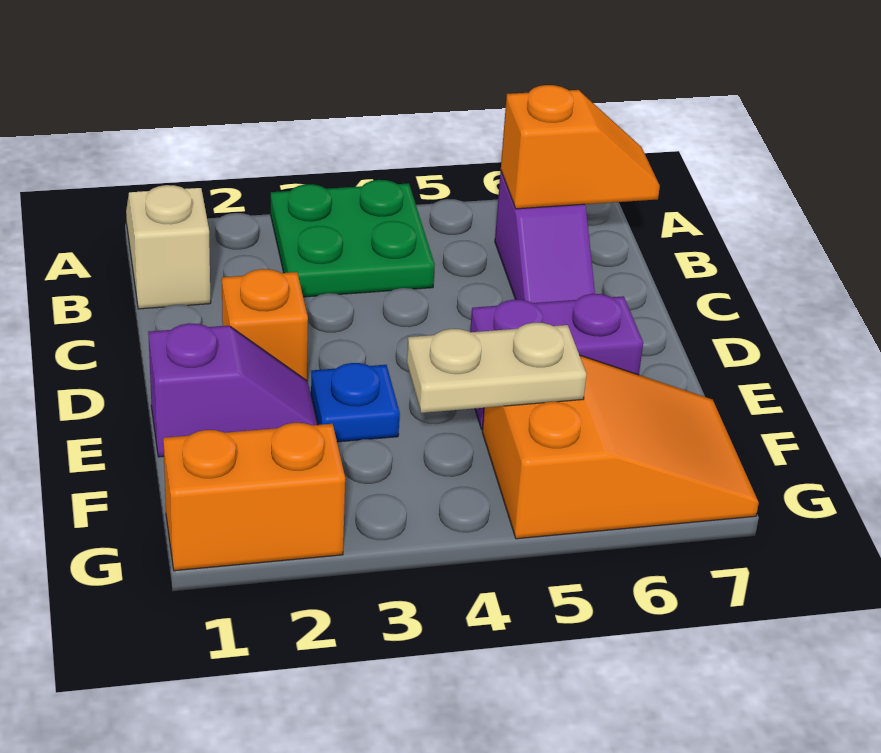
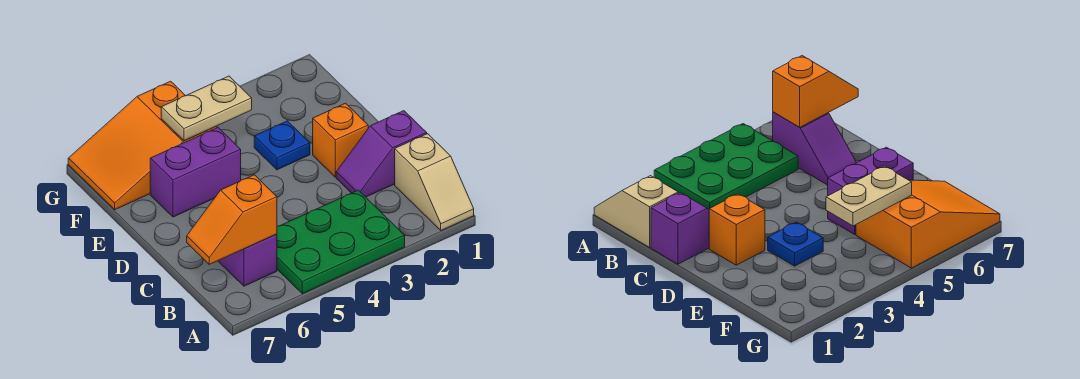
green plate A3:B4 level 1 -> green plate A3:B5 level 1
purple slope E1:E2 level 1 top 1 -> purple slope C1:C2 level 1 top 1
orange brick G1:G2 level 1 -> none

